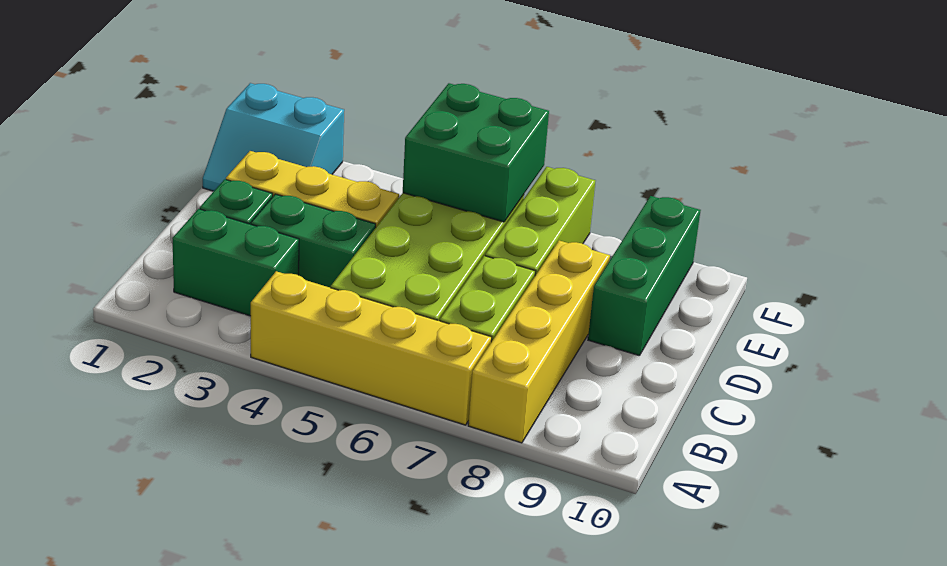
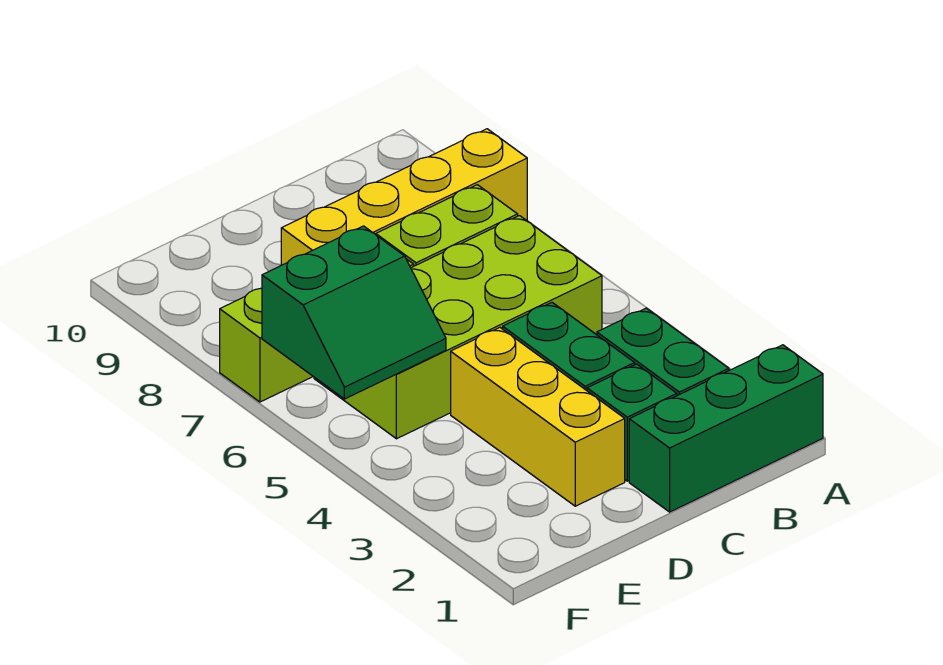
yellow brick A4:A7 level 1 -> none
green brick D9:F9 level 1 -> green brick A1:C1 level 1
cyan slope E1:F2 level 1 top F -> none
green brick E5:F6 level 2 -> green slope E5:F6 level 2 top 6

